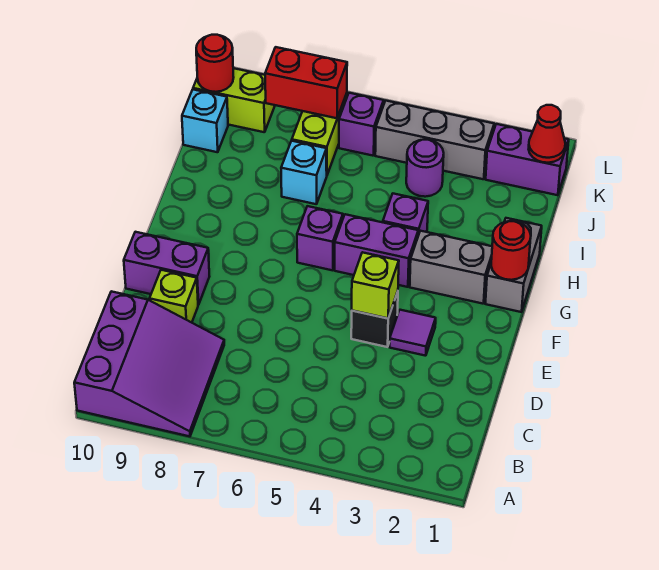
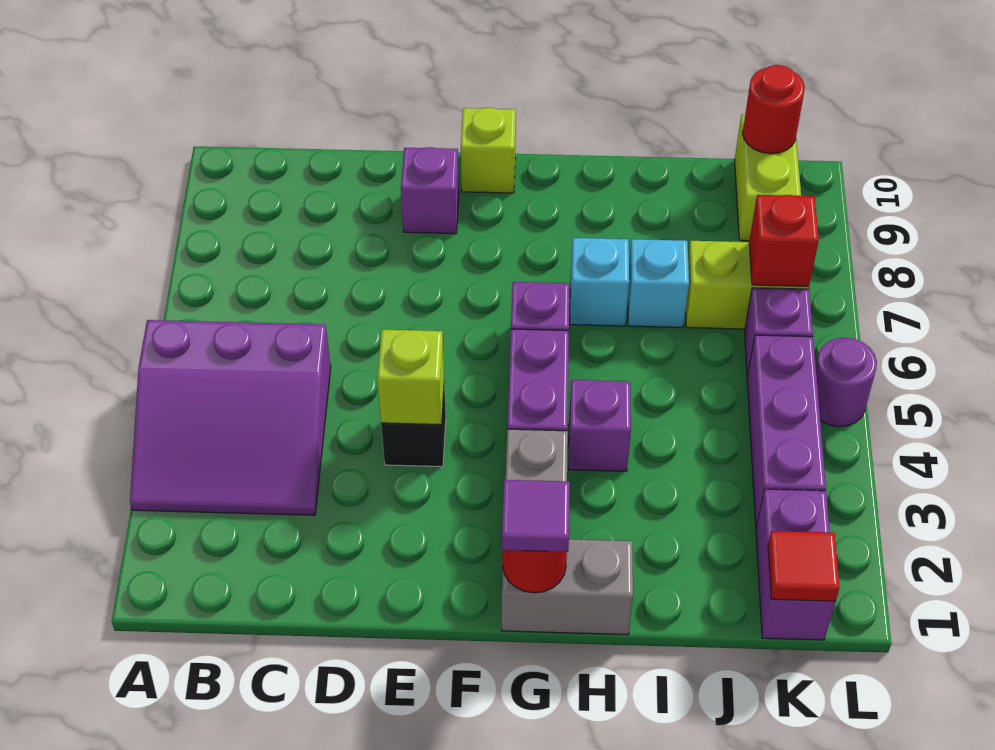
purple slope A8:C10 level 1 top 10 -> purple slope A3:C5 level 1 top 5
lime brick D9 level 1 -> lime brick F10 level 1
purple tile E3 level 1 -> purple tile G1 level 3
purple brick E9:E10 level 1 -> purple brick E9 level 1
purple round brick J4 level 1 -> purple round brick L5 level 1
cyan brick J10 level 1 -> cyan brick H7 level 1
red cone K1 level 2 -> red tile K1 level 2
grey brick K3:K5 level 1 -> purple brick K3:K5 level 1
red brick K7:K8 level 2 -> red brick K7 level 2

